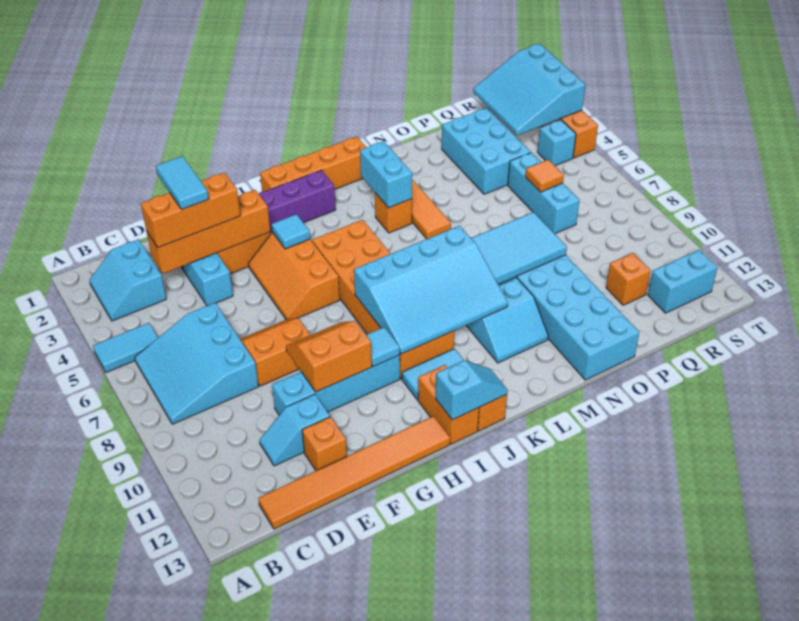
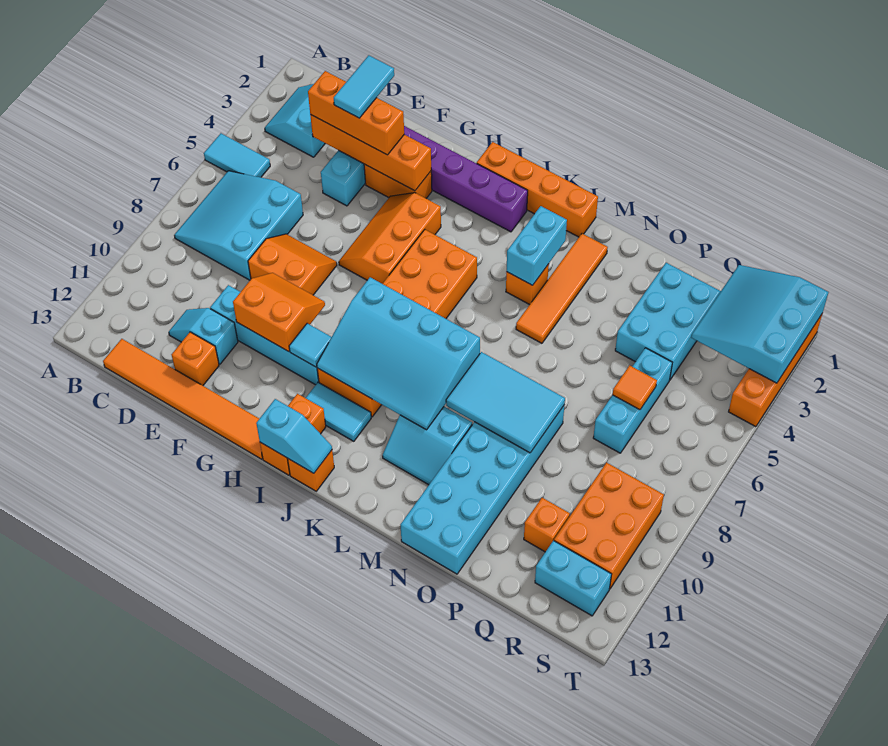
cyan tile H4 level 2 -> none
none -> orange brick R9:S11 level 1
cyan brick S4 level 1 -> none

